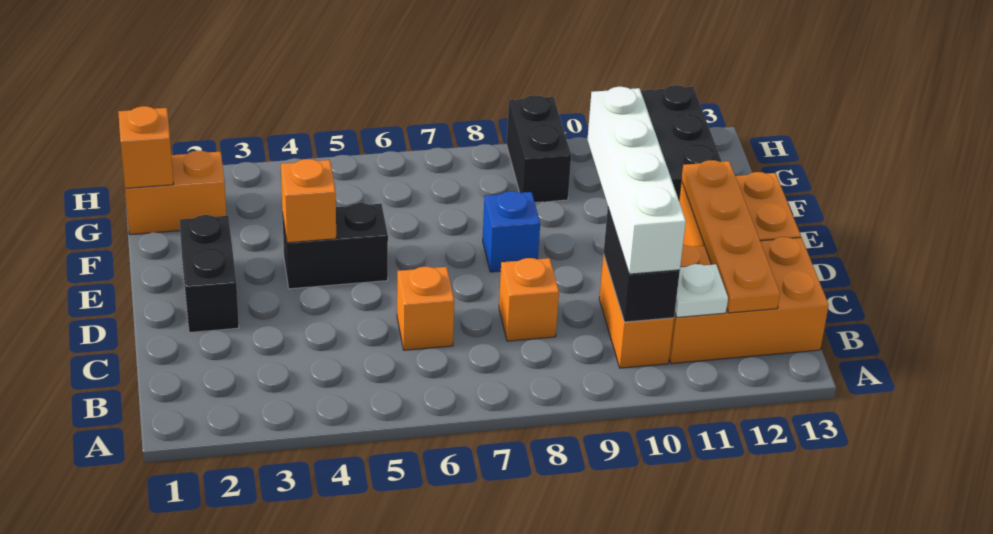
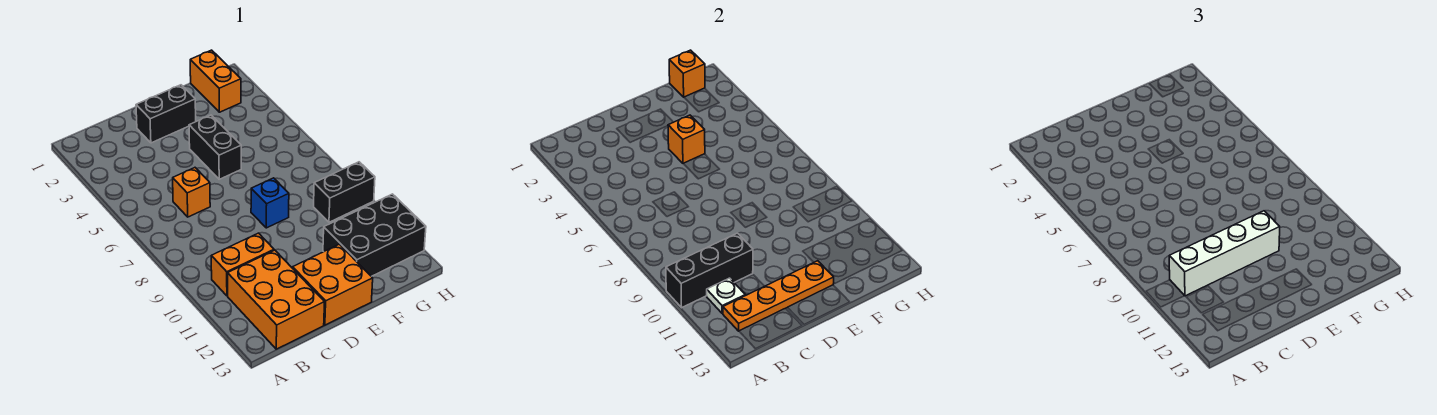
black brick B10:C10 level 2 -> black brick A10:C10 level 2
orange brick C8 level 1 -> none

